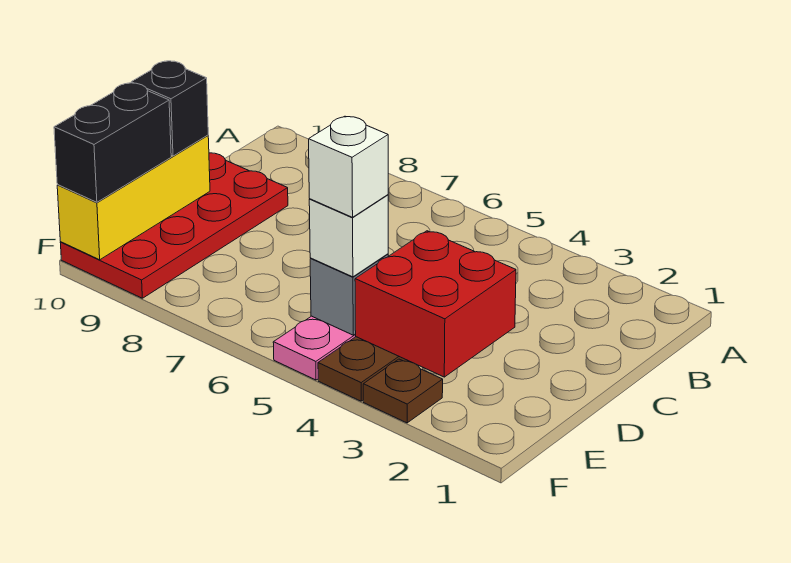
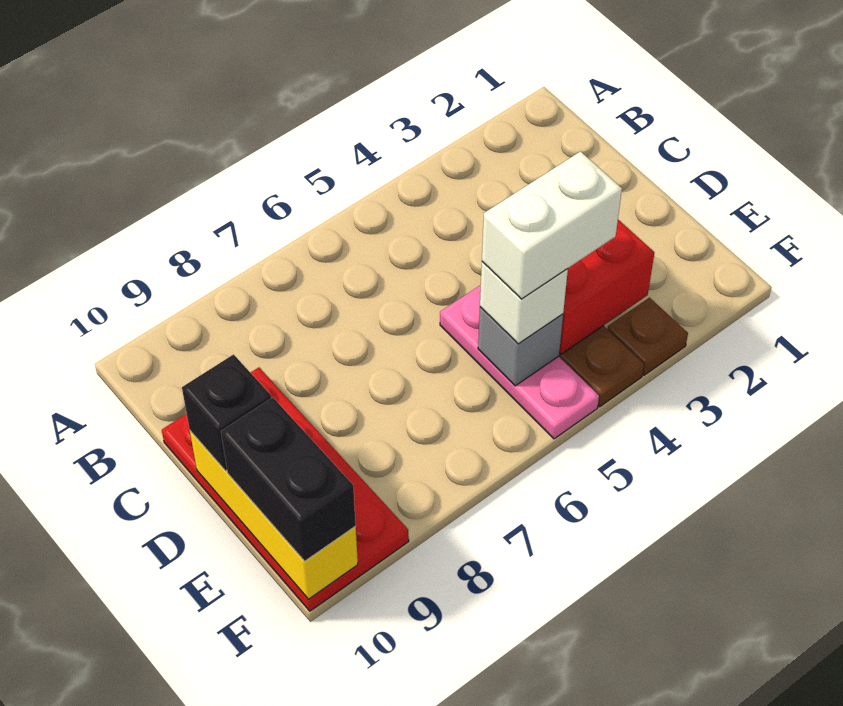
white brick E5 level 4 -> white brick E4:E5 level 4

